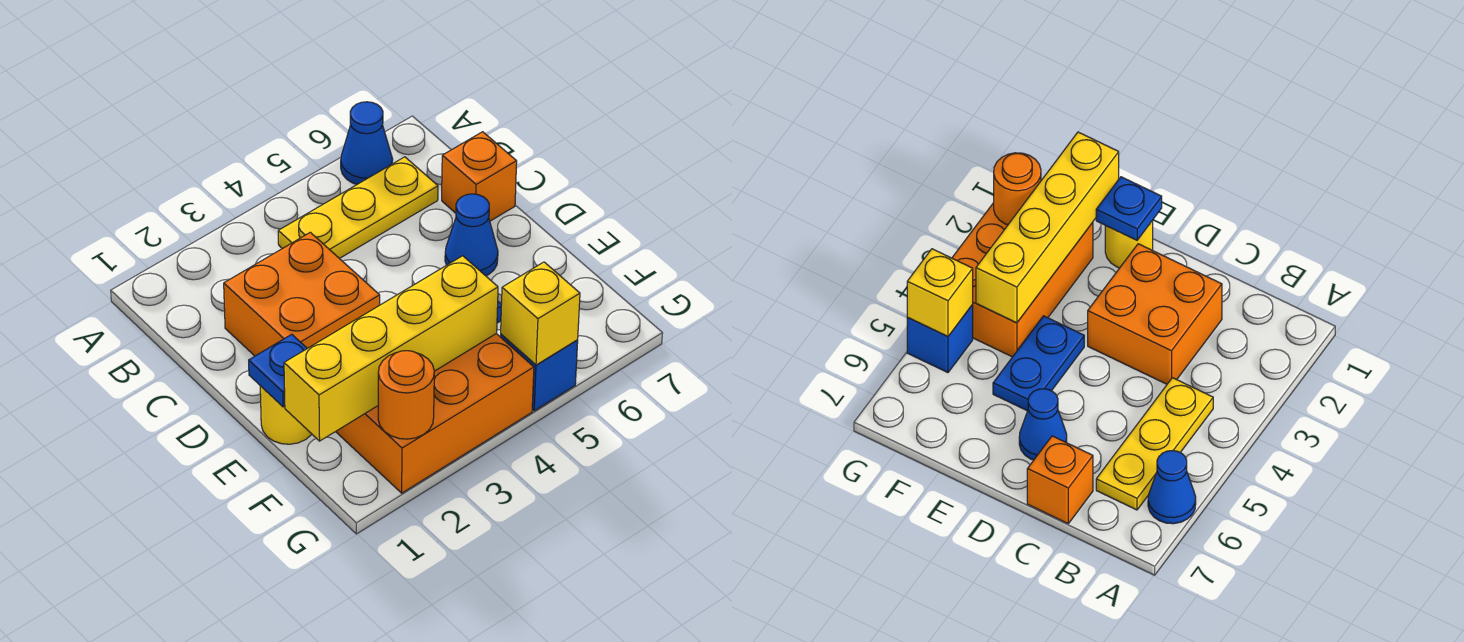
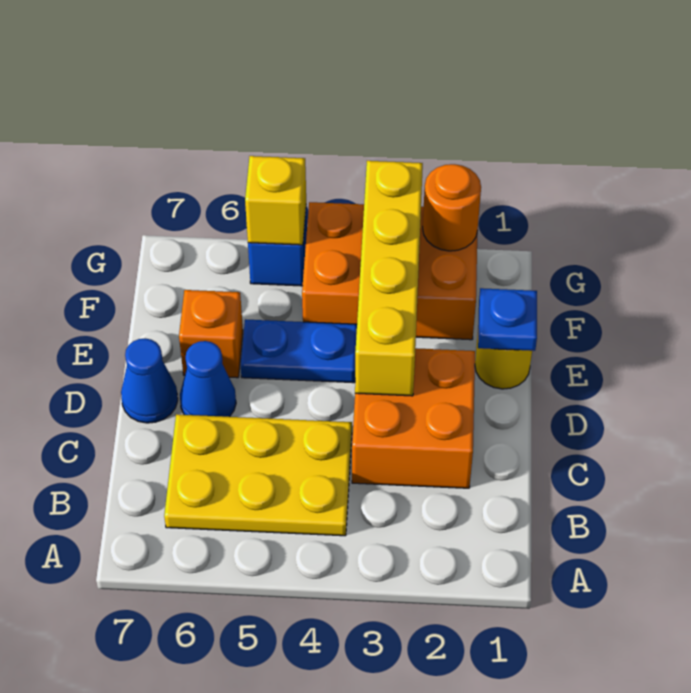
blue cone A6 level 1 -> blue cone D7 level 1
yellow plate B4:B6 level 1 -> yellow plate B4:C6 level 1
orange brick C7 level 1 -> orange brick E6 level 1
yellow brick F1:F4 level 2 -> yellow brick D3:G3 level 2

